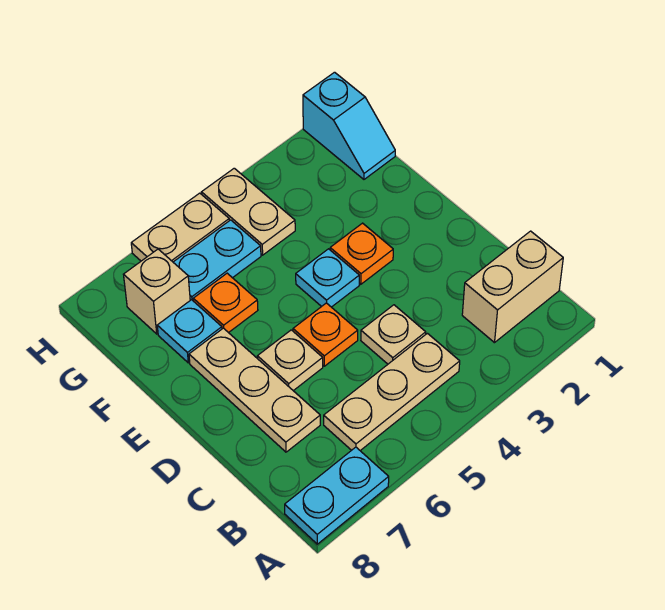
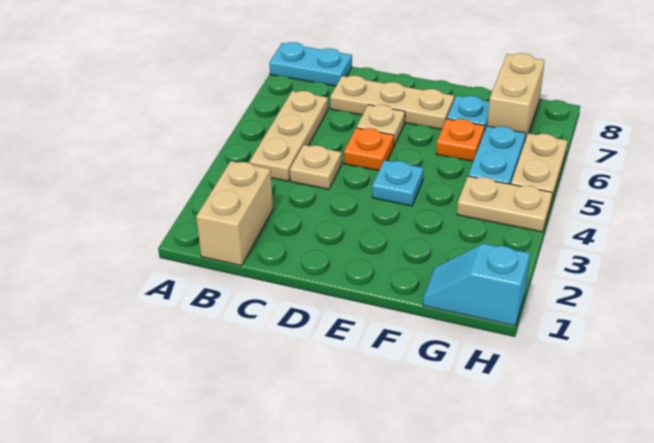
cyan plate A7:A8 level 1 -> cyan plate A8:B8 level 1
orange plate E3 level 1 -> none
tan brick G7 level 1 -> tan brick G7:G8 level 1

